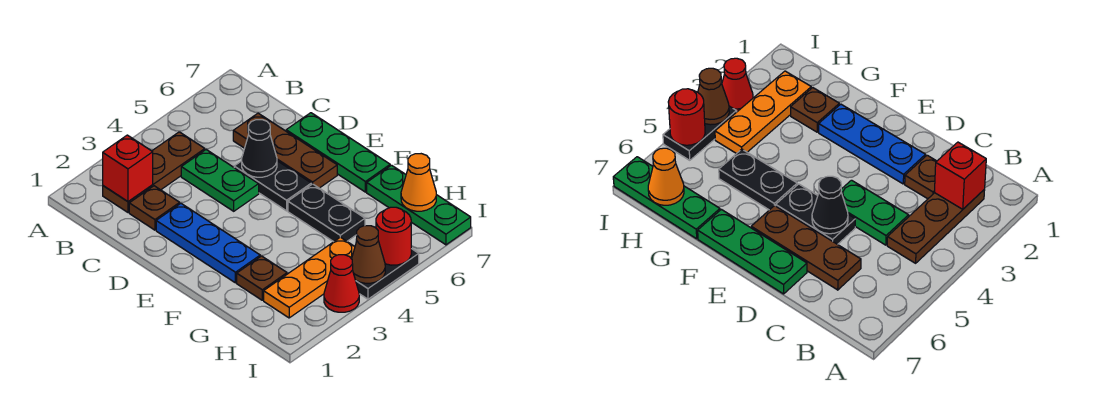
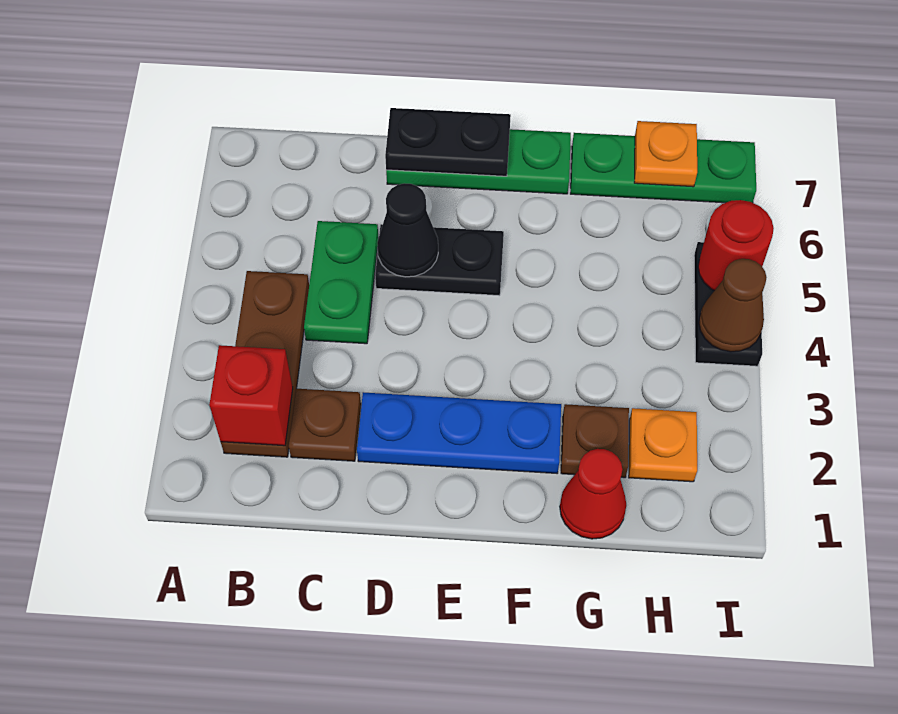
green plate C4:D4 level 1 -> green plate C4:C5 level 1
brown plate C6:E6 level 1 -> none
black plate F5:G5 level 1 -> black plate D7:E7 level 2
orange plate H2:H4 level 1 -> orange plate H2 level 1
orange cone H7 level 2 -> orange plate H7 level 2
red cone I3 level 1 -> red cone G1 level 1

